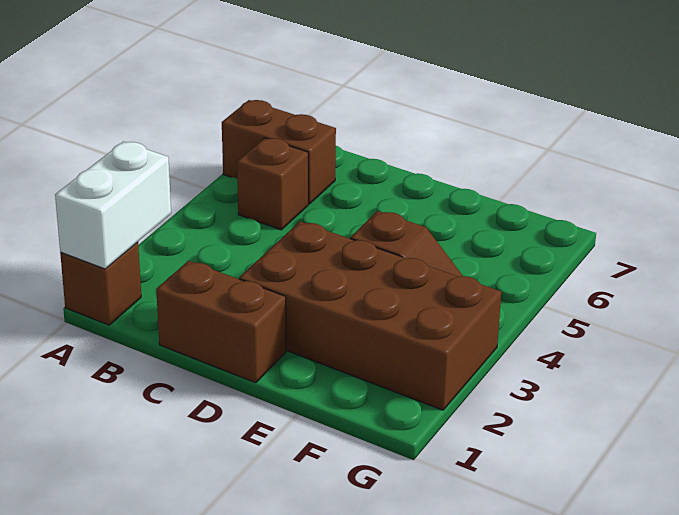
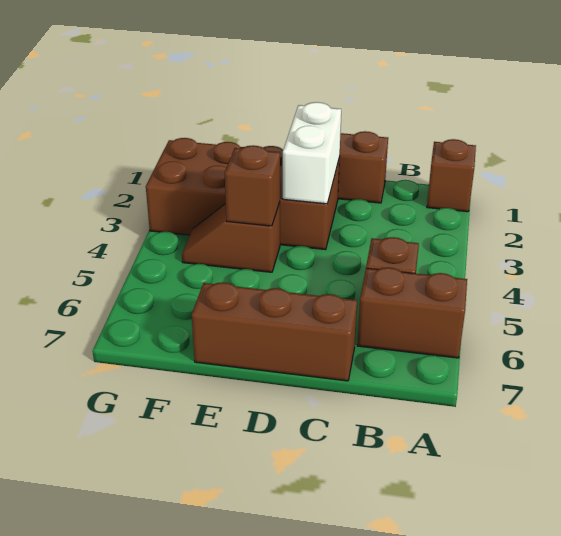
white brick A1:A2 level 2 -> white brick D2:D3 level 2
none -> brown brick C7:E7 level 1
none -> brown brick E4 level 2

